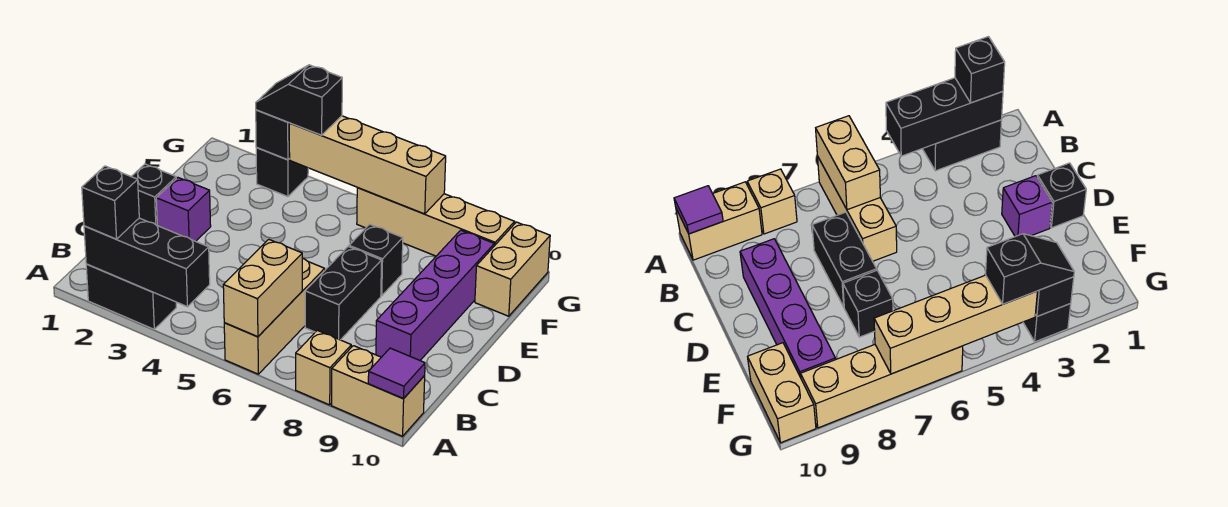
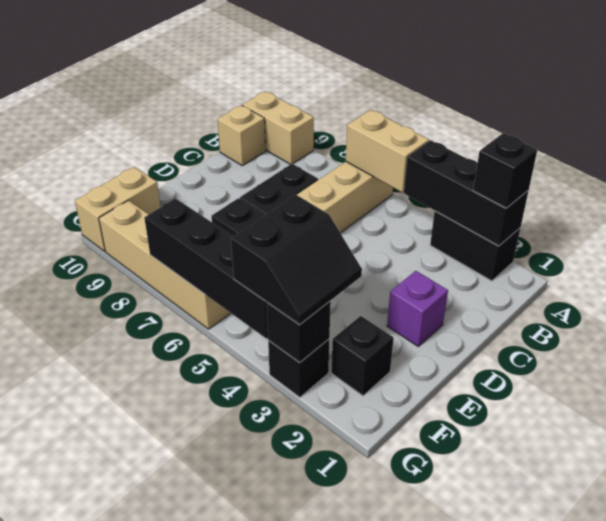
tan brick A6:B6 level 2 -> tan brick A5:A6 level 2
tan brick A8 level 1 -> tan brick B10 level 1
purple tile A10 level 2 -> none
purple brick C9:F9 level 1 -> none
black brick D1 level 1 -> black brick F2 level 1
black slope G3:G4 level 3 top 4 -> black slope F3:G4 level 3 top 4
tan brick G4:G7 level 2 -> black brick G4:G7 level 2

